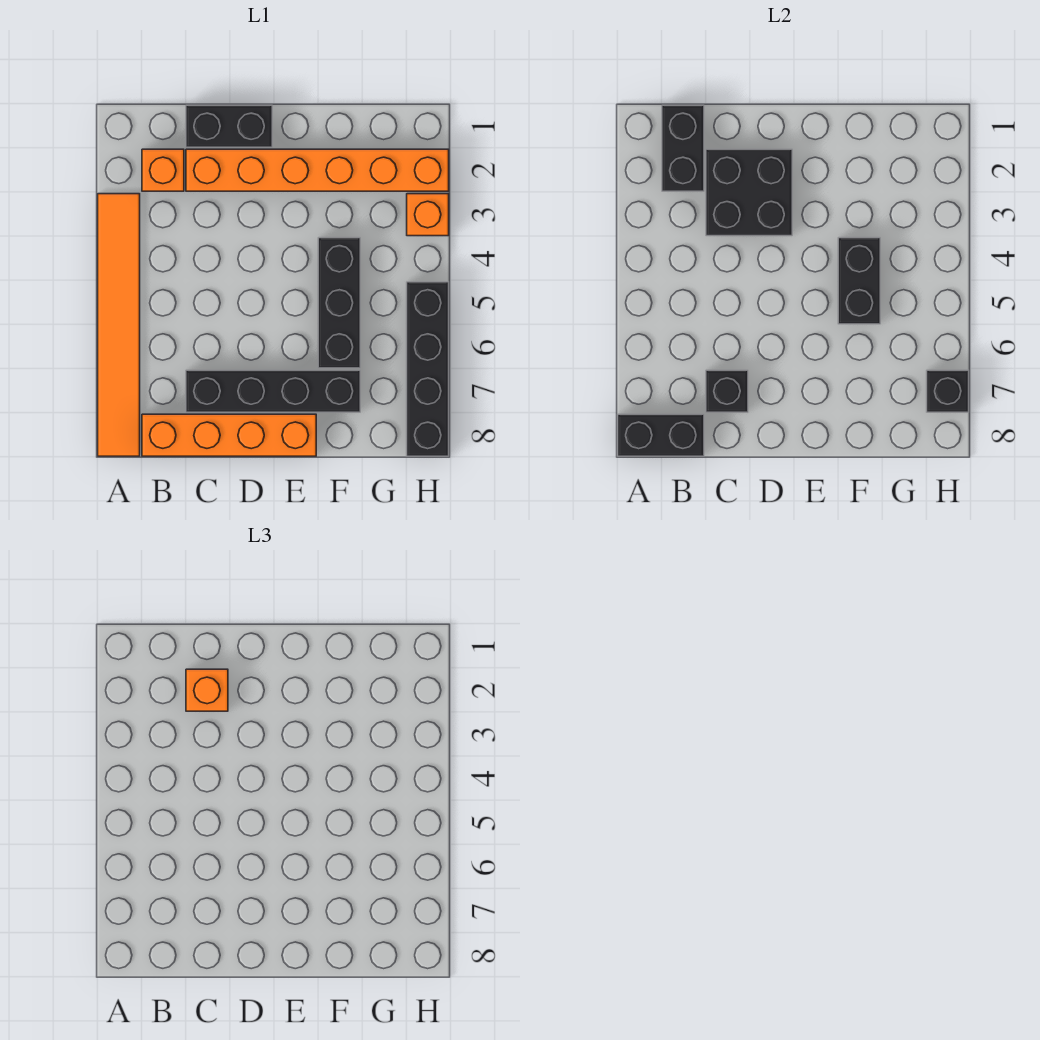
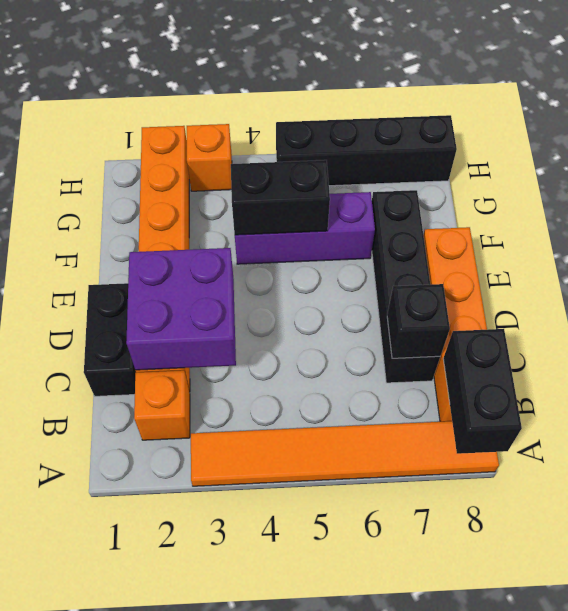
black brick B1:B2 level 2 -> none
black brick C2:D3 level 2 -> purple brick C2:D3 level 2
orange brick C2 level 3 -> none
black brick F4:F6 level 1 -> purple brick F4:F6 level 1
black brick H7 level 2 -> none

